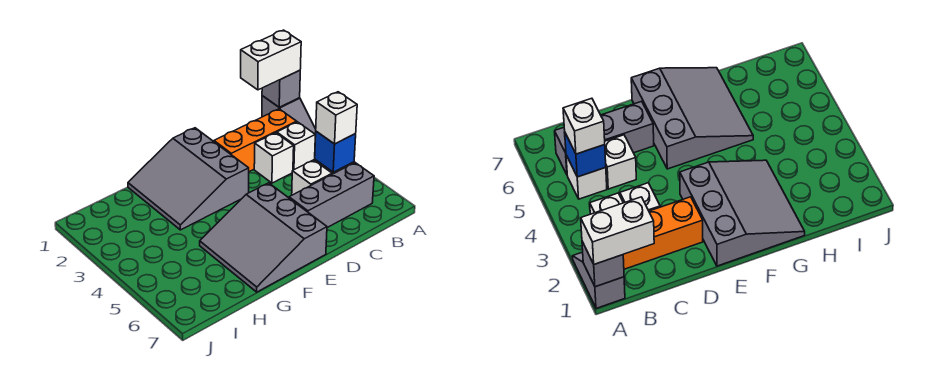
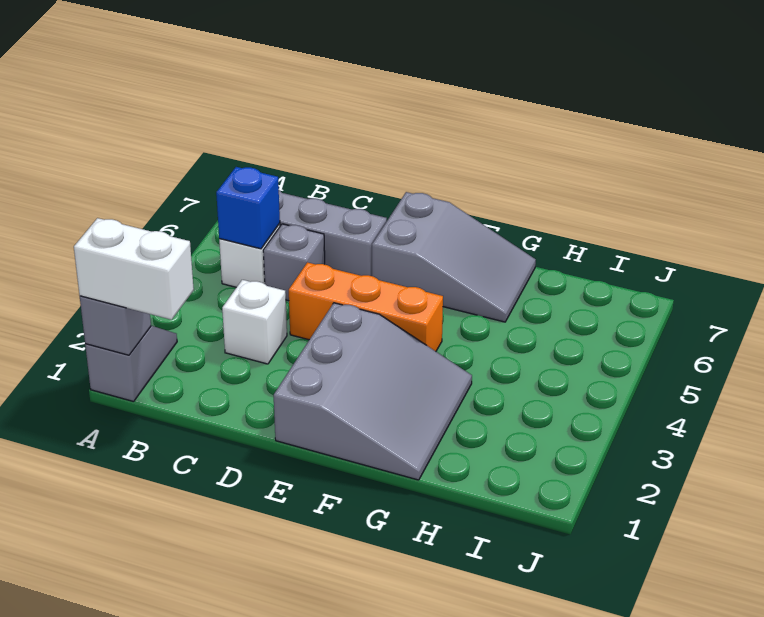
orange brick B2:D2 level 1 -> orange brick D4:F4 level 1
white brick B3 level 1 -> none
white brick B5 level 3 -> none
white brick C5 level 1 -> grey brick C5 level 1
grey slope E5:G7 level 1 top E -> grey slope E6:G7 level 1 top E

